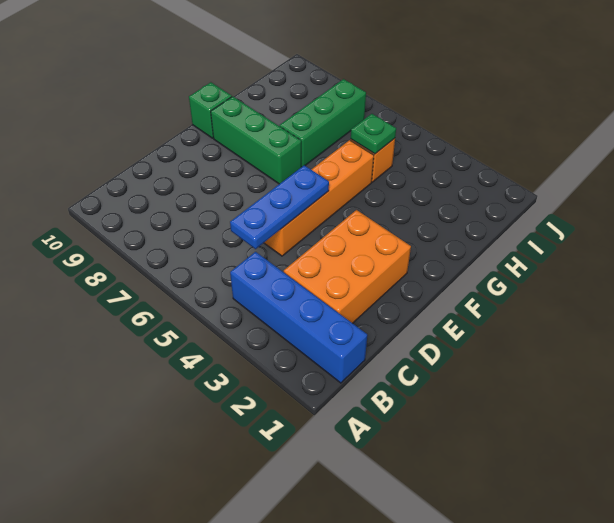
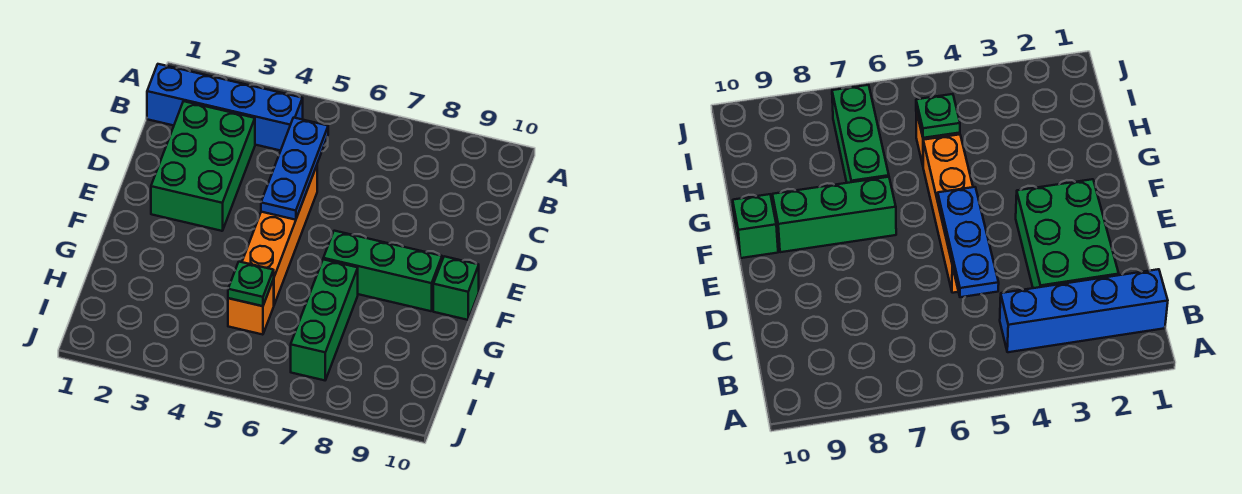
orange brick C2:E3 level 1 -> green brick C2:E3 level 1

